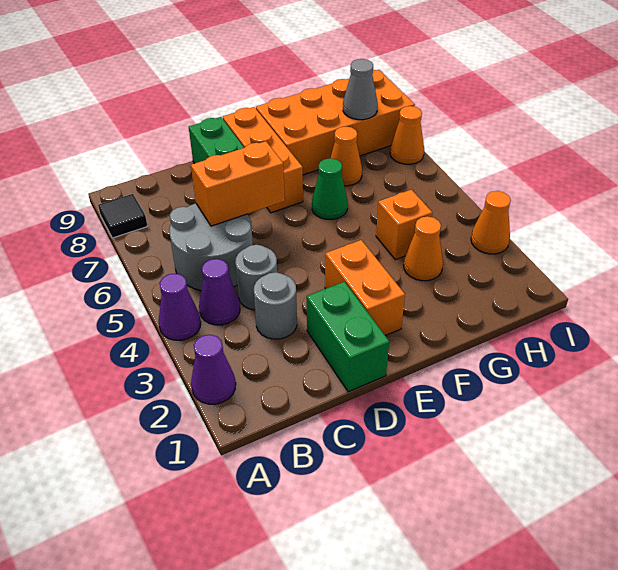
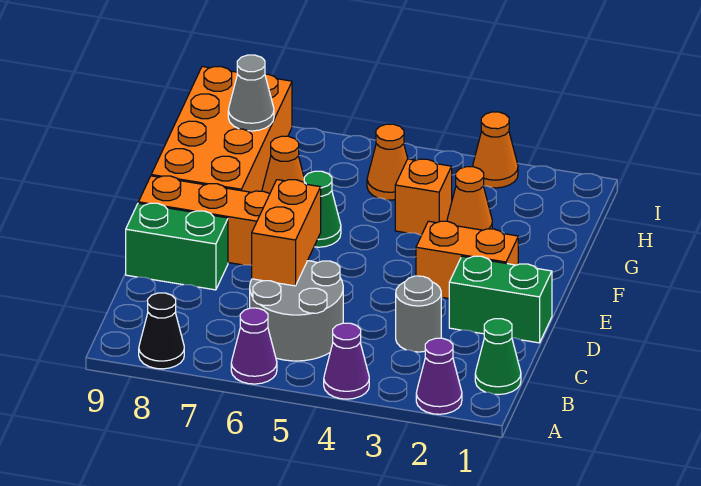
black tile A8 level 1 -> black cone A8 level 1
none -> green cone B1 level 1
purple cone B4 level 1 -> purple cone A6 level 1
grey round brick C4 level 1 -> none
orange cone I7 level 1 -> orange cone H5 level 1

